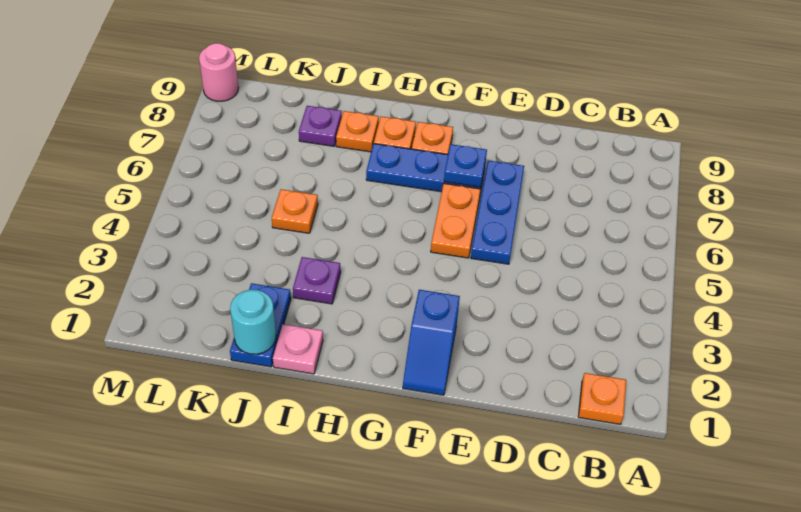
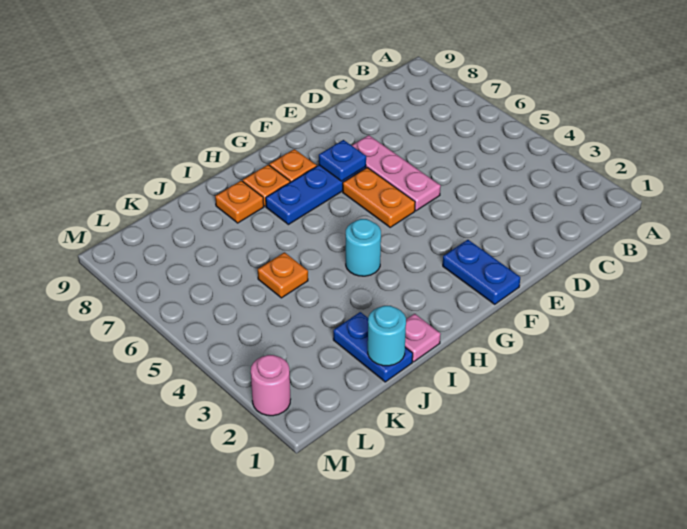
orange plate B1 level 1 -> none
blue plate E5:E7 level 1 -> pink plate E5:E7 level 1
blue slope F1:F2 level 1 top 2 -> blue plate F1:F2 level 1
none -> cyan round brick H4 level 1
purple plate I3 level 1 -> none
purple plate J8 level 1 -> none
pink round brick M9 level 1 -> pink round brick M2 level 1

